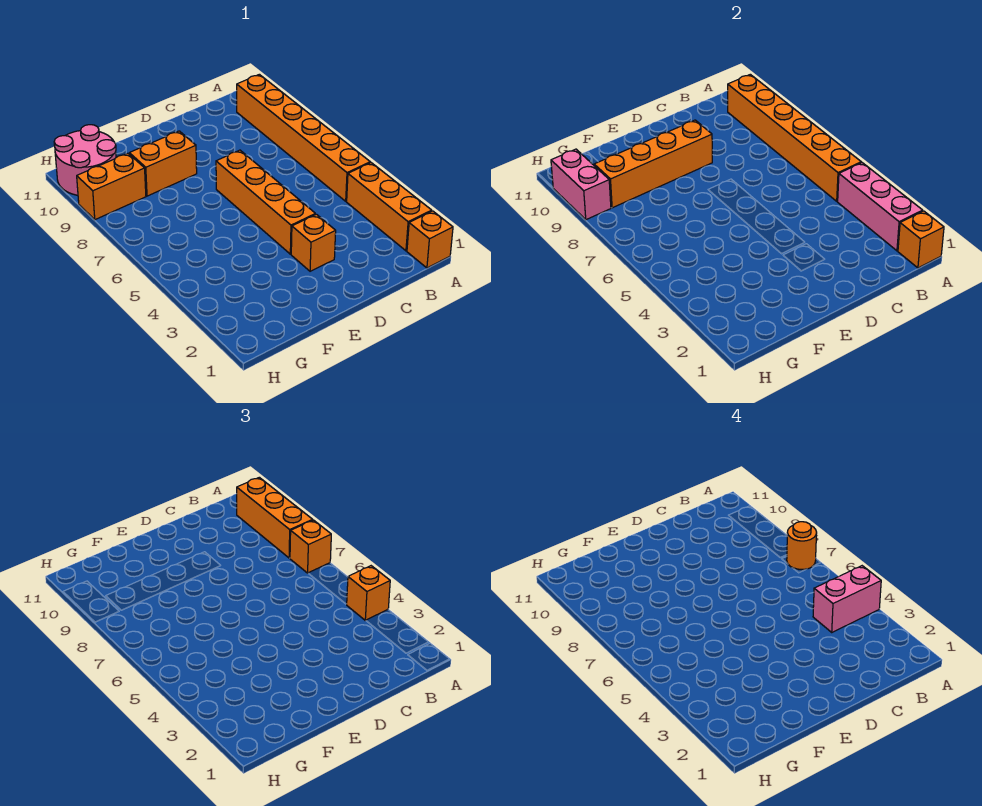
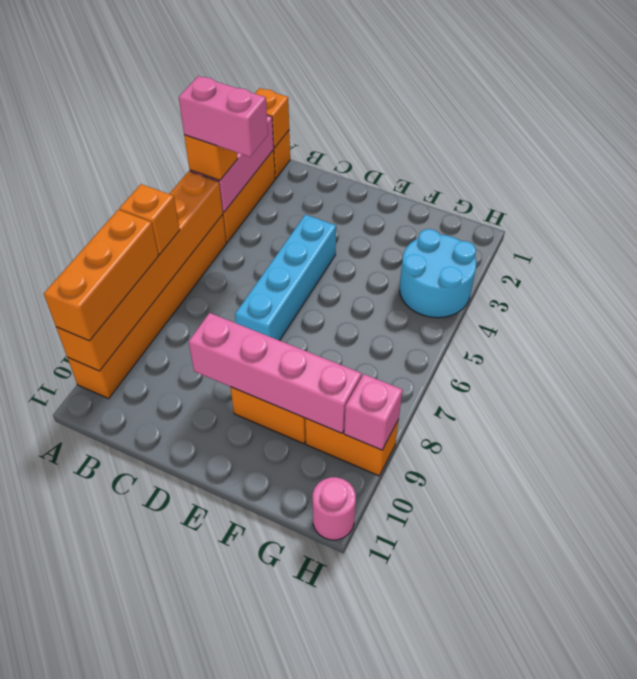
orange round brick A7 level 4 -> none
orange brick D3 level 1 -> none
orange brick D4:D7 level 1 -> cyan brick D4:D7 level 1
orange brick D9:G9 level 2 -> pink brick D9:G9 level 2
none -> cyan round brick G3:H4 level 1
pink round brick G10:H11 level 1 -> pink round brick H11 level 1
pink brick H9:H10 level 2 -> pink brick H9 level 2

